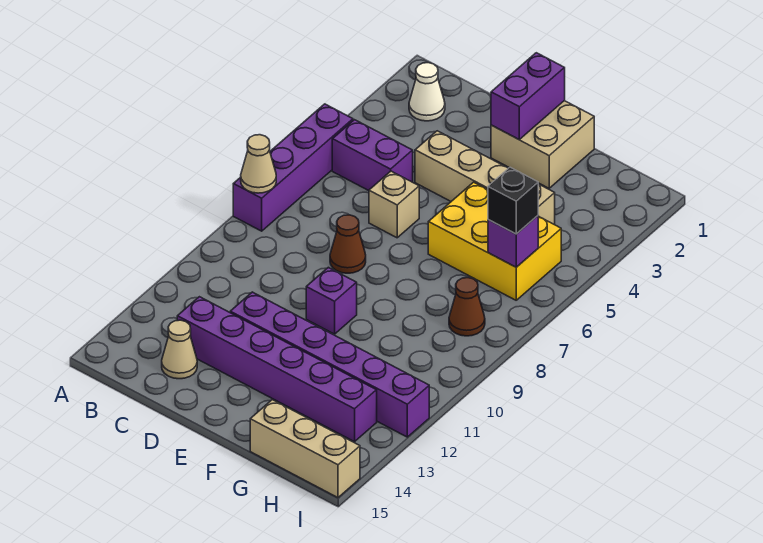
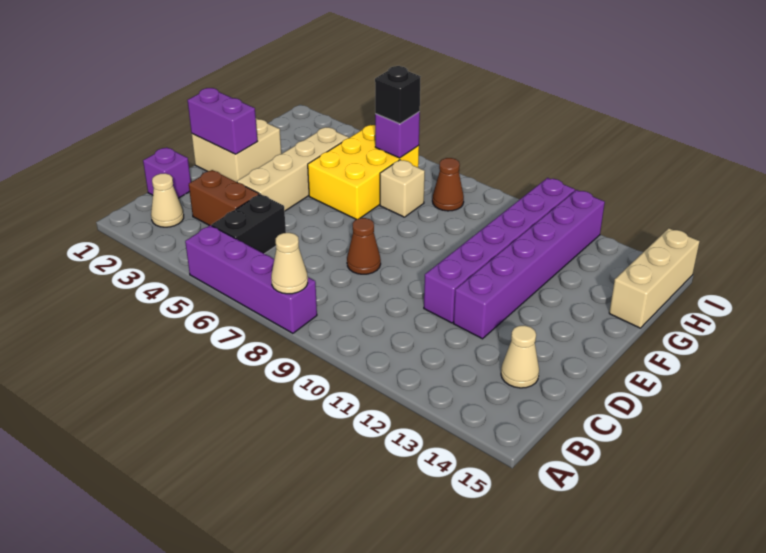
white cone B2 level 1 -> tan cone B2 level 1
purple brick B5:C5 level 1 -> black brick B5:C5 level 1
none -> brown brick C3:C4 level 1
purple brick C13:H13 level 1 -> purple brick D11:I11 level 1
tan brick D6 level 1 -> tan brick G7 level 1
purple brick E10 level 1 -> purple brick C1 level 1

